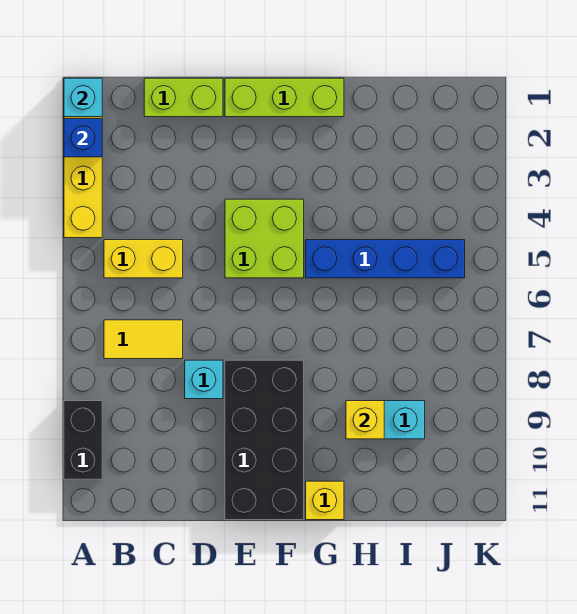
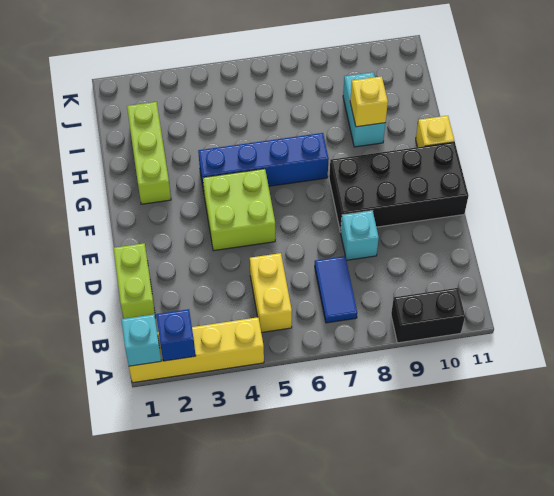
yellow tile B7:C7 level 1 -> blue tile B7:C7 level 1
lime brick E1:G1 level 1 -> lime brick G2:I2 level 1
blue brick G5:J5 level 1 -> blue brick G4:G7 level 1

